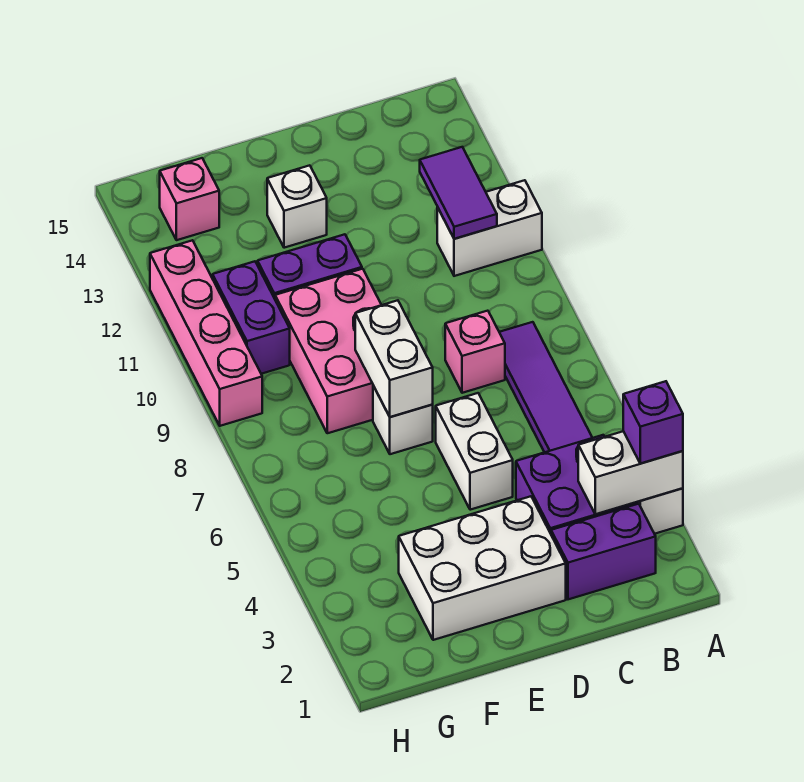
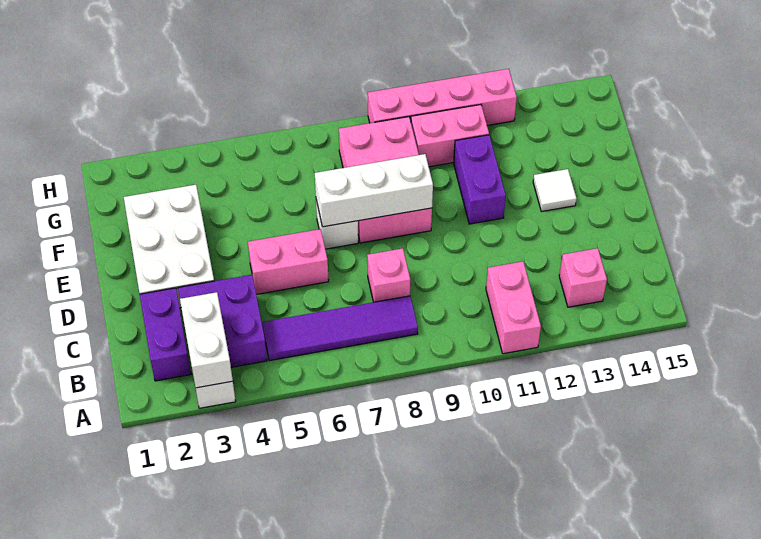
purple brick A3 level 3 -> none
white brick A11:B11 level 1 -> pink brick A11:B11 level 1
purple tile B11:B12 level 2 -> none
white brick D5:D6 level 1 -> pink brick D5:D6 level 1
white brick E7:E8 level 2 -> white brick E7:E9 level 2
pink brick E8:F10 level 1 -> pink brick E8:G9 level 1
white brick E13 level 1 -> white tile E13 level 1
purple brick G10:G11 level 1 -> pink brick G10:G11 level 1
pink brick G14 level 1 -> pink brick B13 level 1

